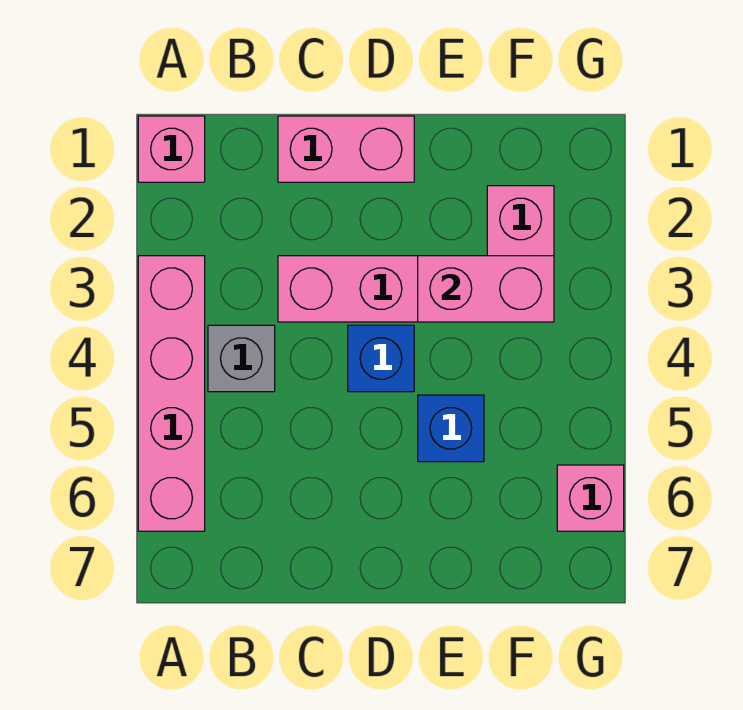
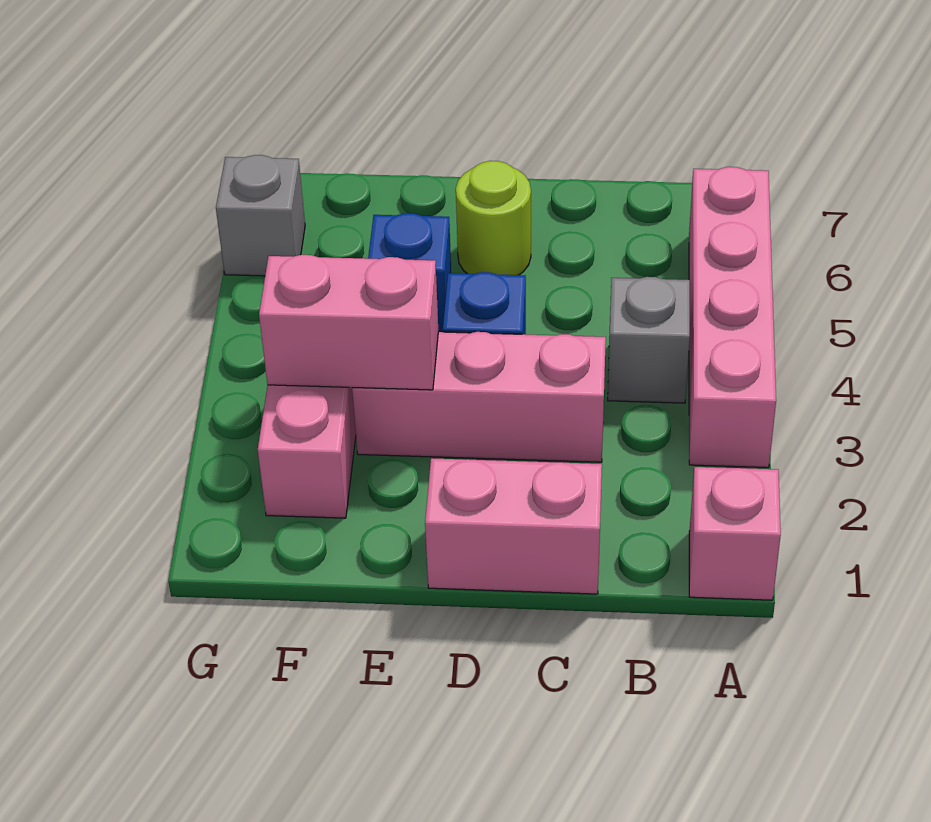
none -> lime round brick D6 level 1
pink brick G6 level 1 -> grey brick G6 level 1

